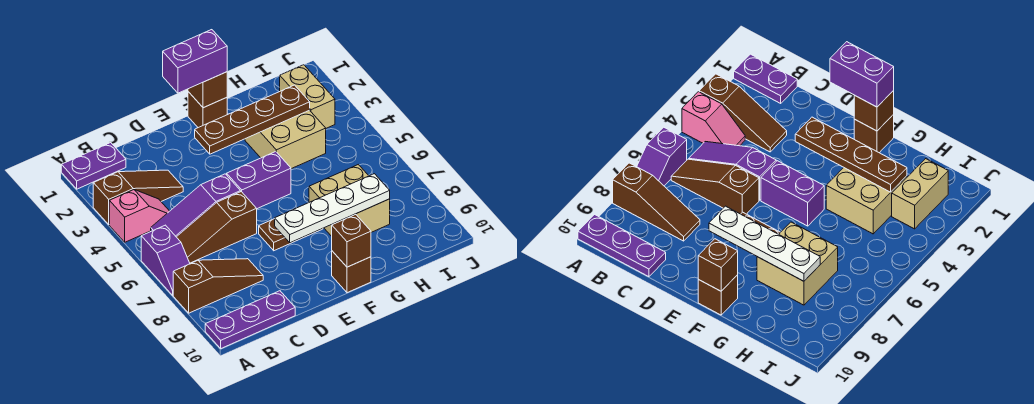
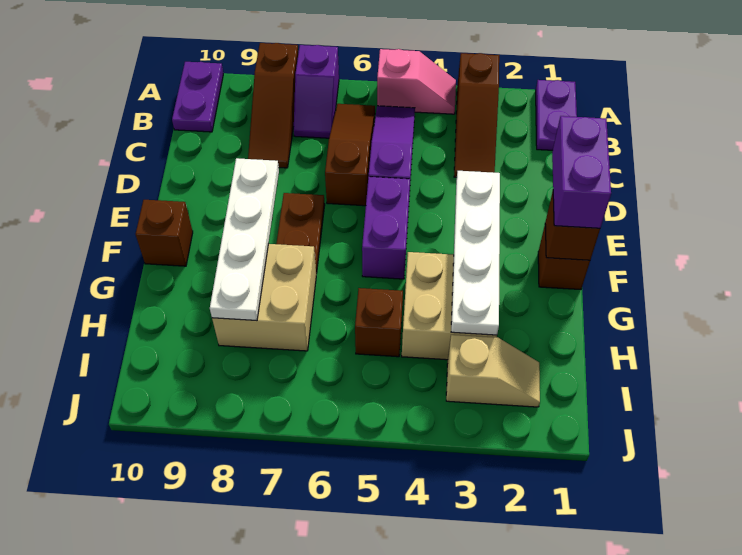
pink slope A4:B4 level 1 top A -> pink slope A4:A5 level 1 top 5
purple slope A6:A7 level 1 top 6 -> purple slope A7:B7 level 1 top A
purple plate A10:C10 level 1 -> purple plate A10:B10 level 1
brown plate E3:H3 level 2 -> white plate E3:H3 level 2
brown brick F10 level 2 -> brown brick H5 level 1
tan brick I2:I3 level 1 -> tan slope I2:I3 level 1 top 3

